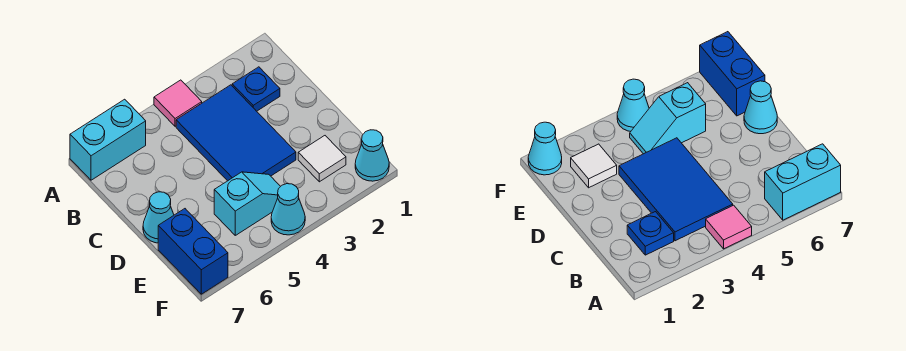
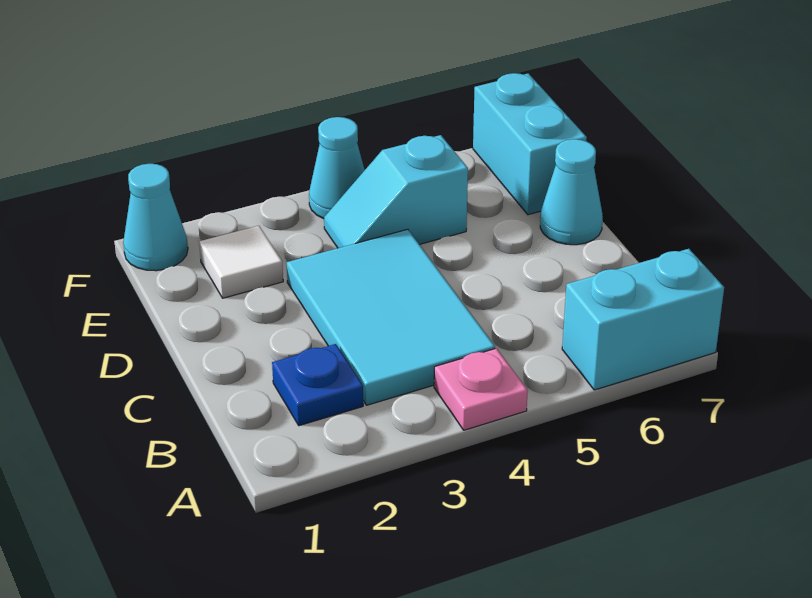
pink tile A4 level 1 -> pink plate A4 level 1
blue tile B3:D4 level 1 -> cyan tile B3:D4 level 1
blue brick E7:F7 level 1 -> cyan brick E7:F7 level 1

